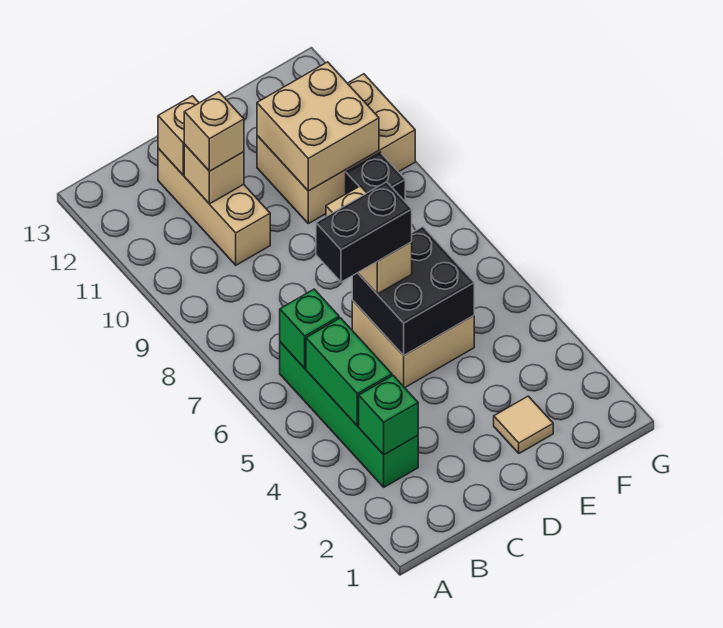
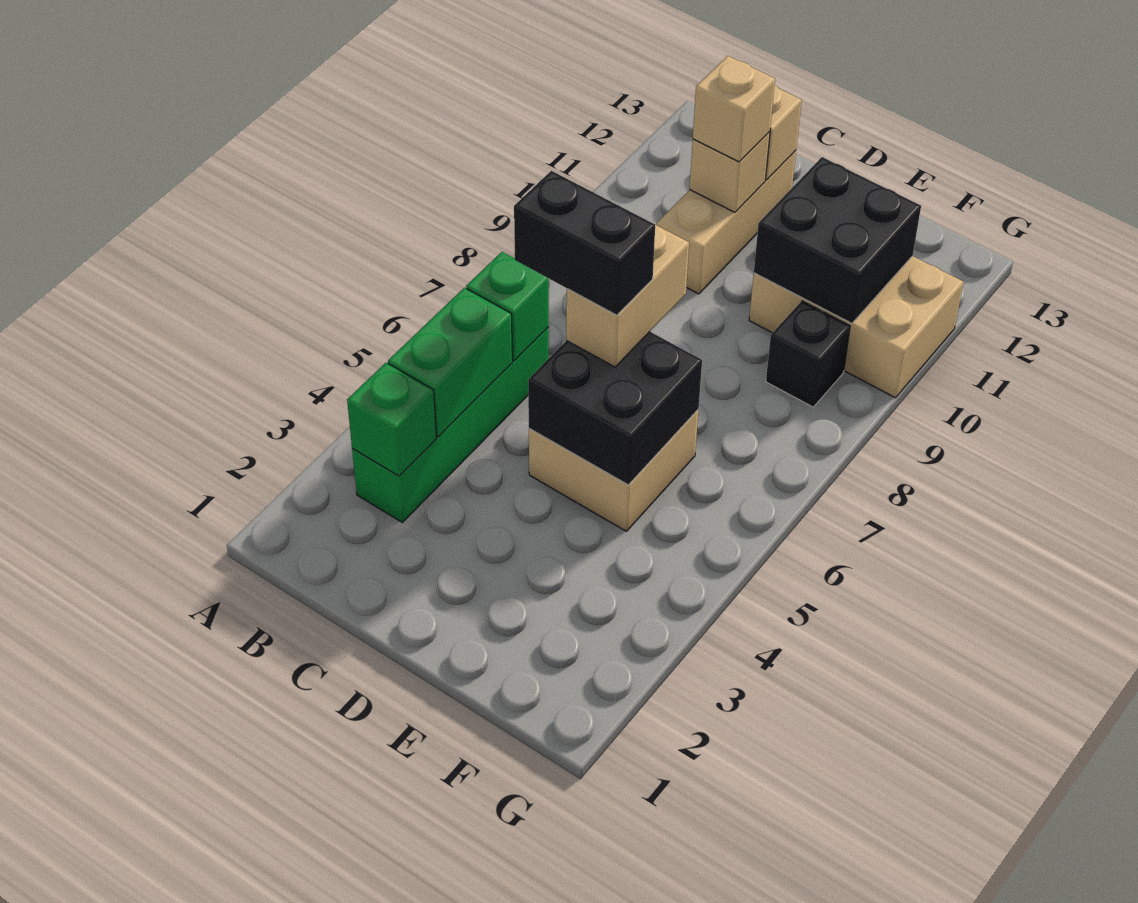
tan tile E2 level 1 -> none
tan brick E10:F11 level 2 -> black brick E10:F11 level 2

